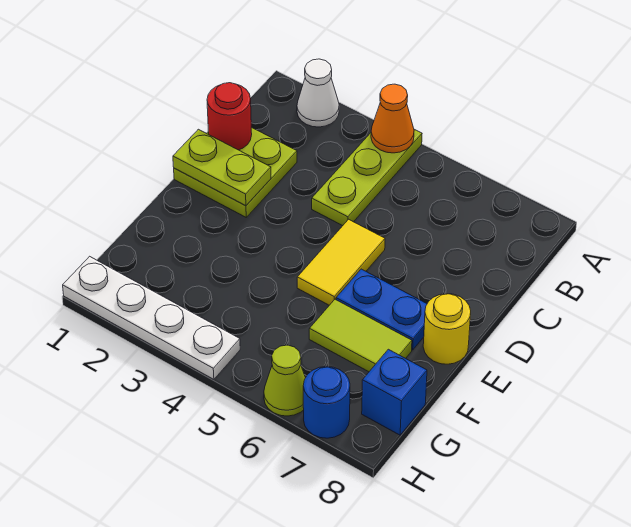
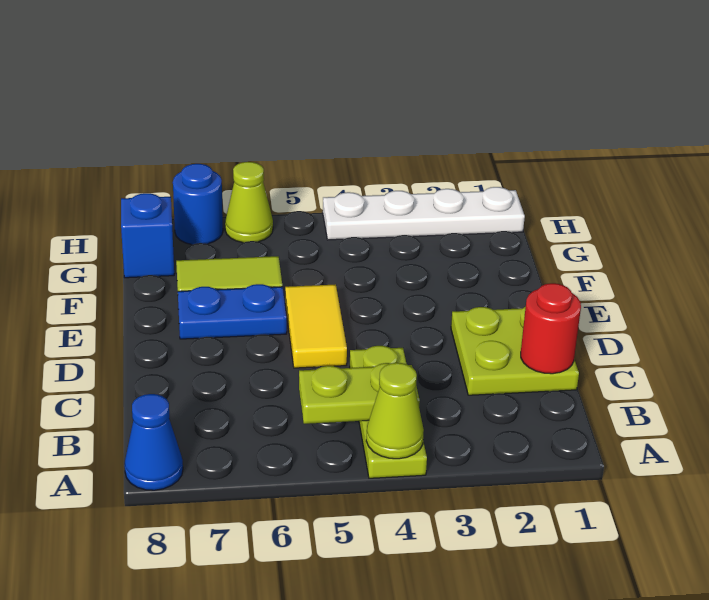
white cone A2 level 1 -> none
orange cone A4 level 2 -> lime cone A4 level 2
none -> blue cone A8 level 1
lime plate D1:D2 level 2 -> lime plate B4:B5 level 2
yellow round brick E8 level 1 -> none

